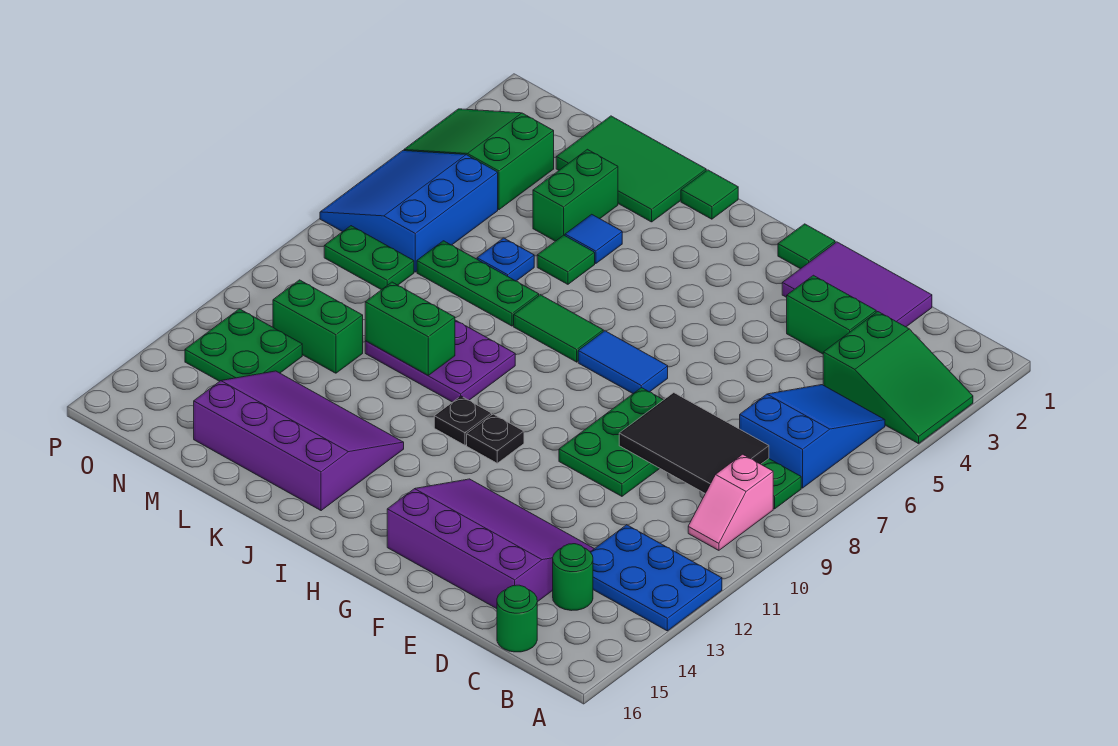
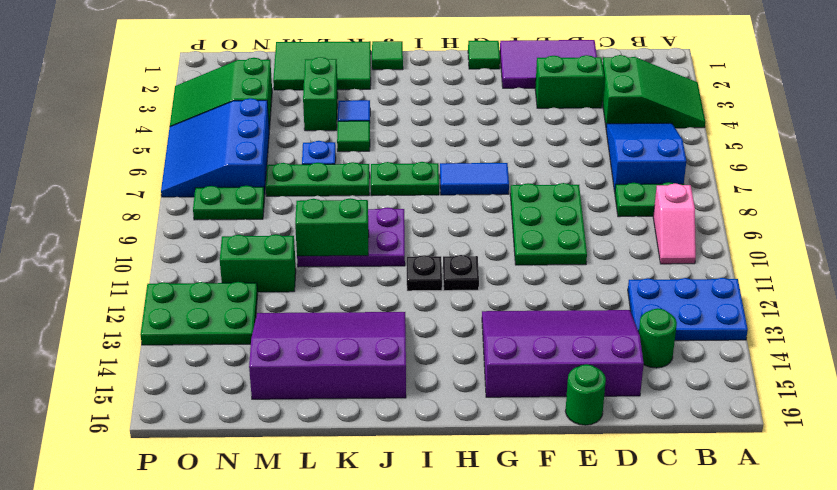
black tile C8:E9 level 2 -> none
green round brick C16 level 1 -> green round brick E16 level 1
green tile I7:J7 level 1 -> green plate I7:J7 level 1
green plate N12:O13 level 1 -> green plate N12:P13 level 1

